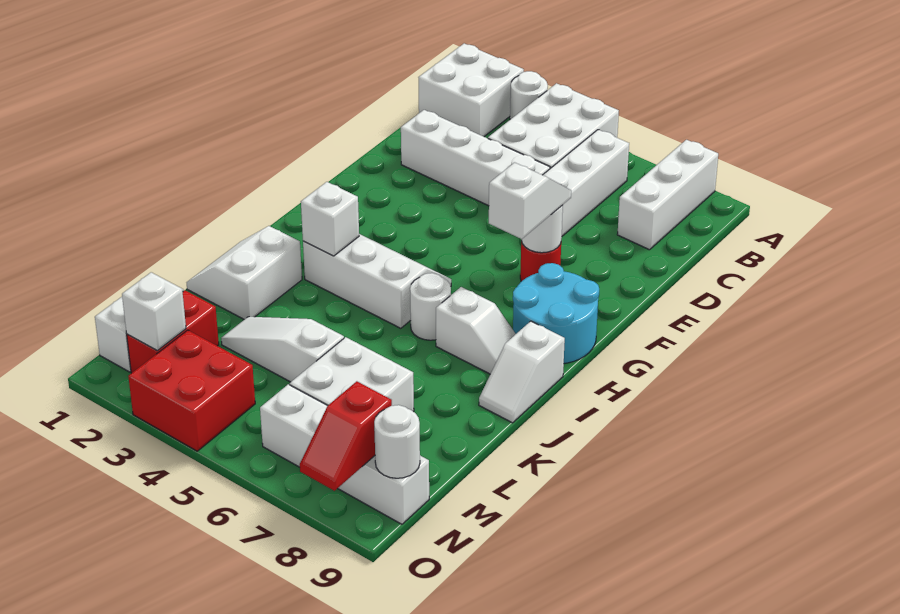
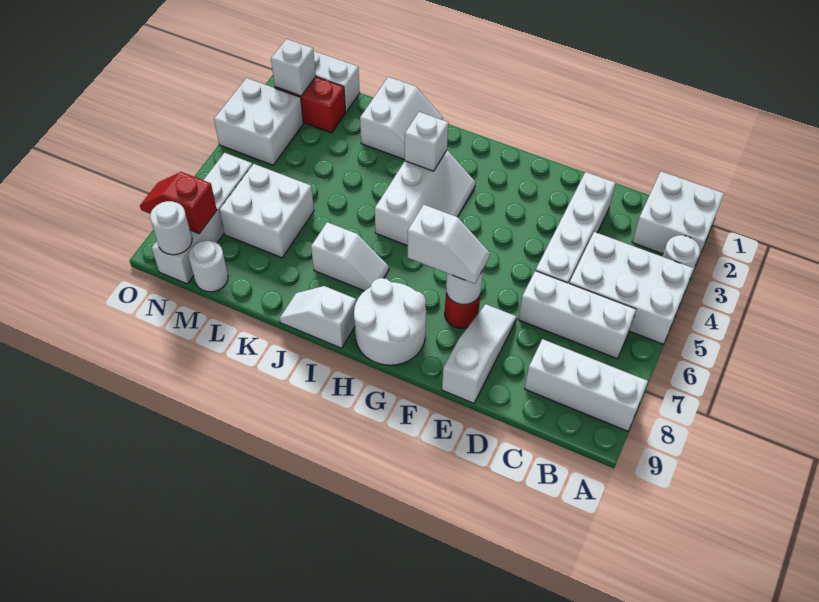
cyan round brick G8:H9 level 1 -> white round brick G8:H9 level 1
white round brick I6 level 1 -> white round brick M9 level 1
white slope I7:I8 level 1 top 7 -> white slope I7:J7 level 1 top J
white slope J1:K2 level 1 top 2 -> white slope J1:K2 level 1 top K
white slope L3:L5 level 1 top 5 -> white slope E7:E9 level 1 top 9
red brick N3:O4 level 1 -> white brick N3:O4 level 1

